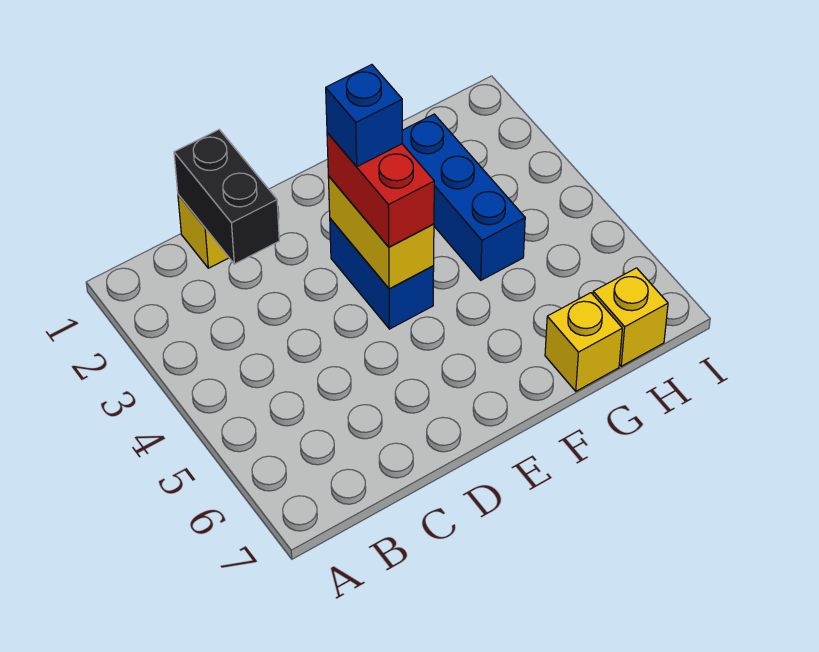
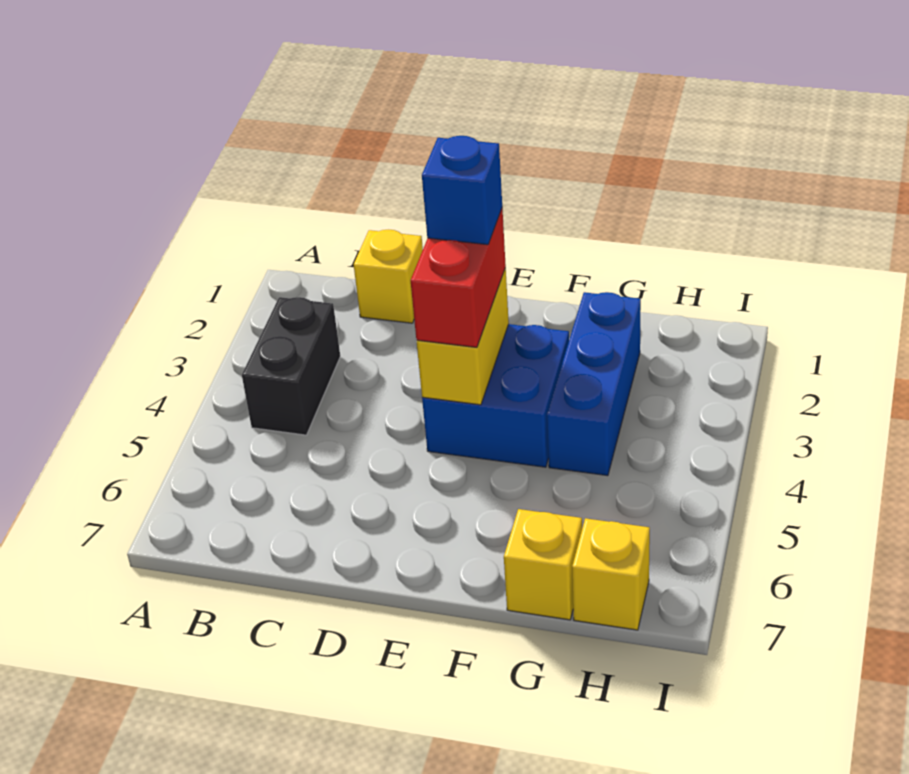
black brick C1:C2 level 2 -> black brick B3:B4 level 1
blue brick E3:E4 level 1 -> blue brick E3:F4 level 1

